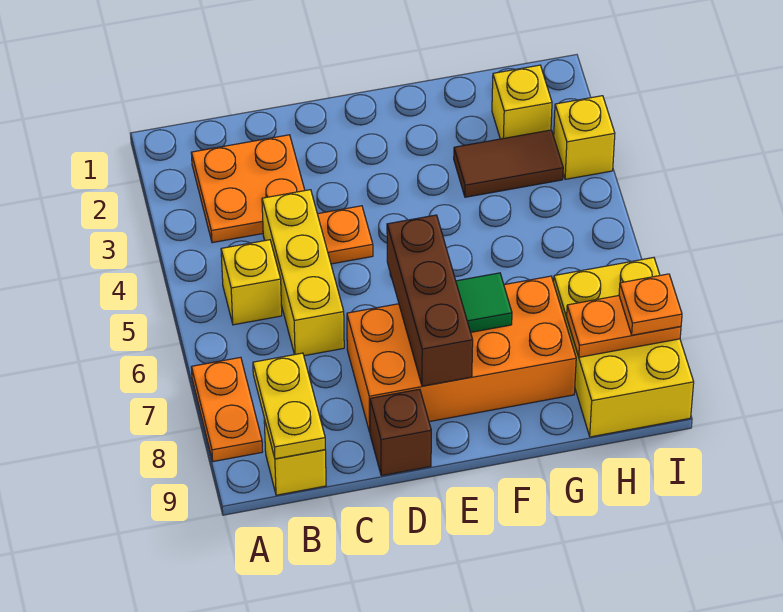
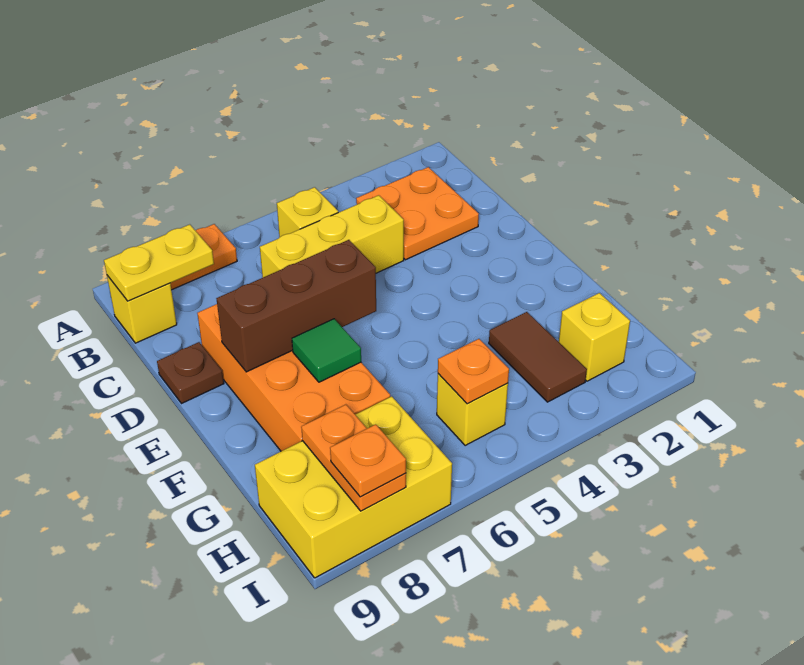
orange plate D4 level 1 -> orange plate H5 level 2
brown brick D9 level 1 -> brown plate D9 level 1
yellow brick I3 level 1 -> yellow brick H5 level 1

